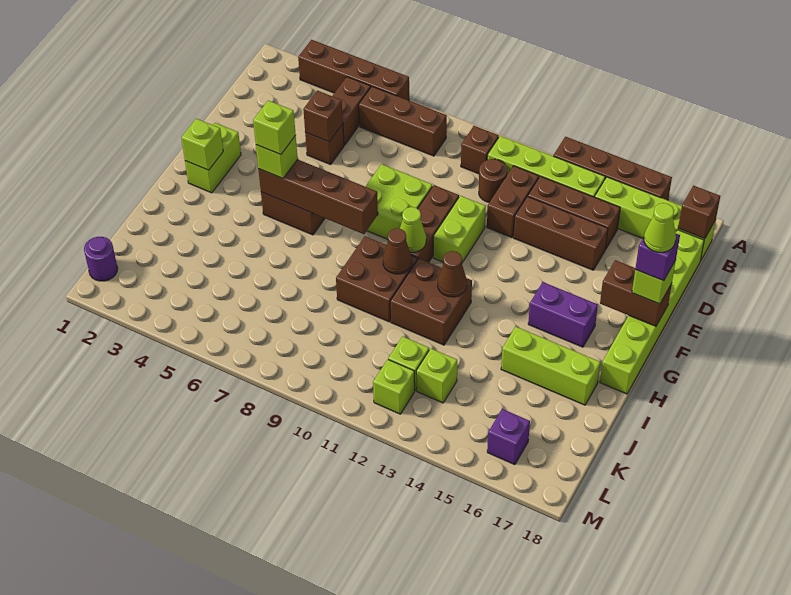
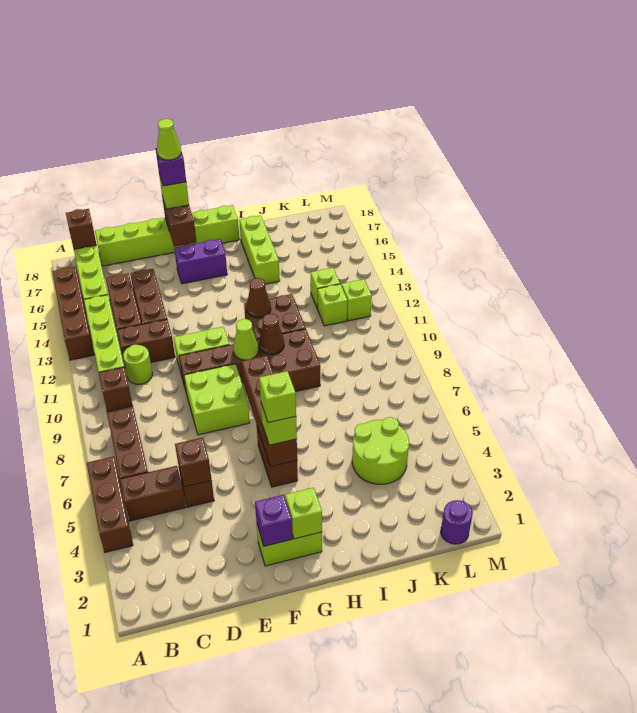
brown brick A3:A6 level 1 -> brown brick A4:A6 level 1
brown round brick C11 level 1 -> lime round brick C11 level 1
purple brick G15:G16 level 1 -> purple brick F16:G16 level 1
none -> lime round brick J4:K5 level 1
purple brick L16 level 1 -> purple brick F2 level 2

